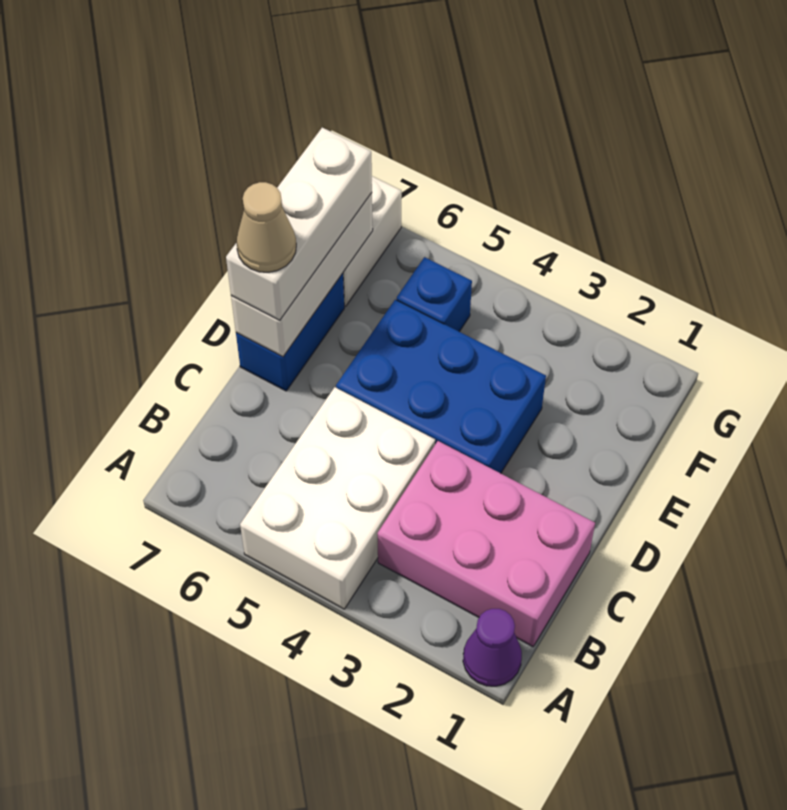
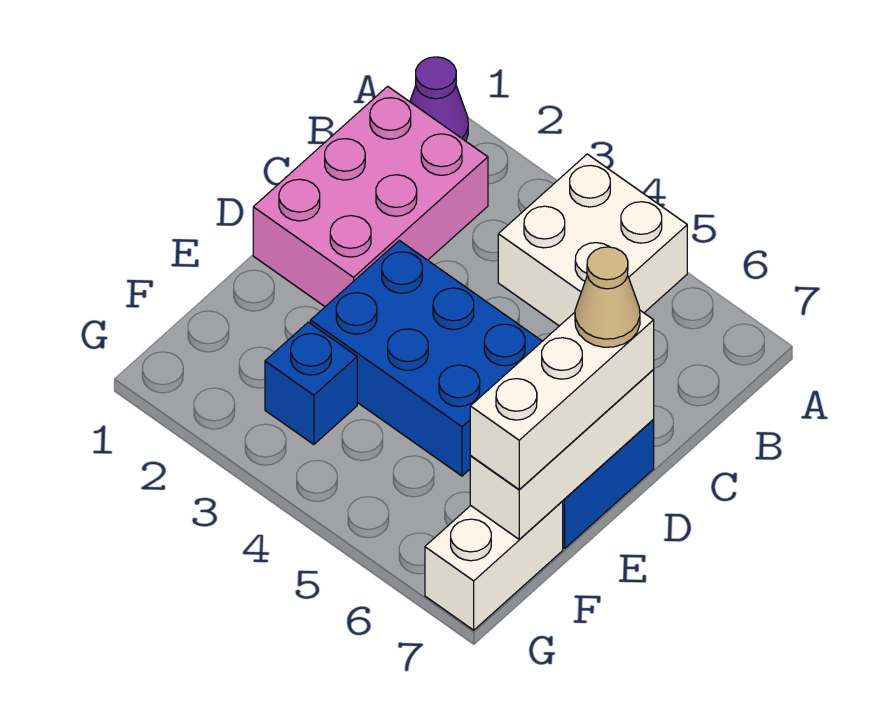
white brick A4:C5 level 1 -> white brick A4:B5 level 1
pink brick B1:C3 level 1 -> pink brick B1:D2 level 1
blue brick F5 level 1 -> blue brick F3 level 1

